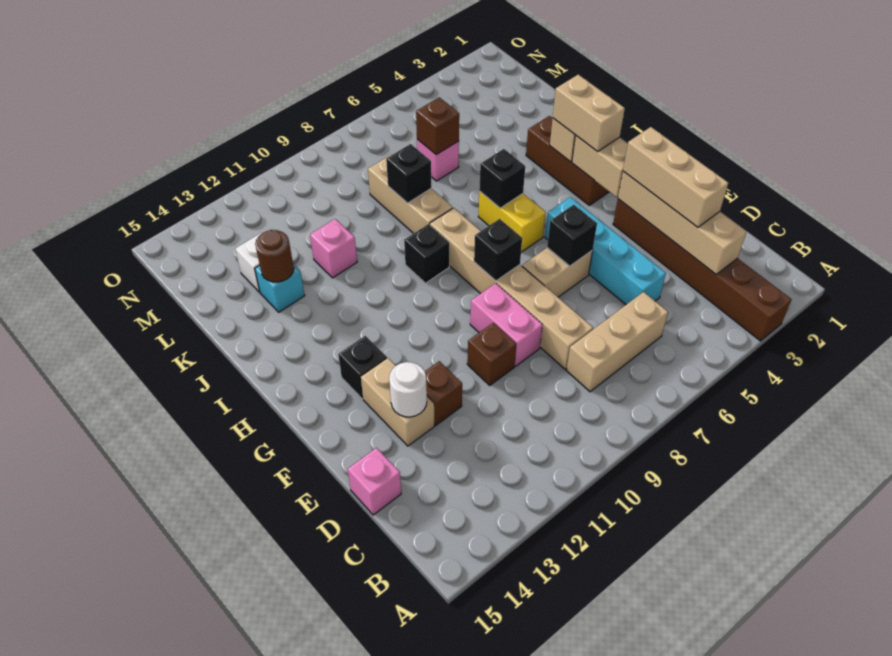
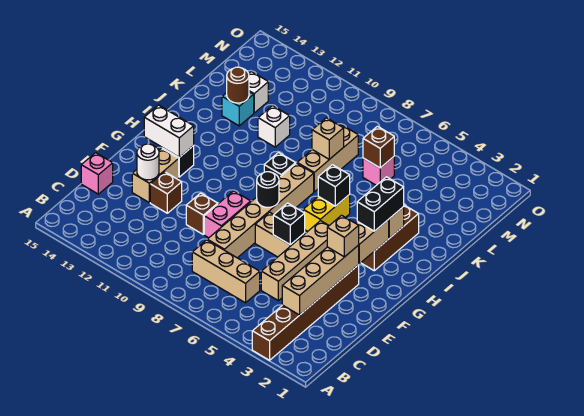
tan brick D3:F3 level 3 -> tan brick F3 level 3
cyan brick D5:G5 level 1 -> tan brick D5:G5 level 1
black brick G8 level 2 -> black round brick G8 level 2
none -> white brick G13:G14 level 2
tan brick H3:I3 level 3 -> black brick H3:I3 level 3
black brick K8 level 2 -> tan brick K8 level 2
pink brick K11 level 1 -> white brick K11 level 1

